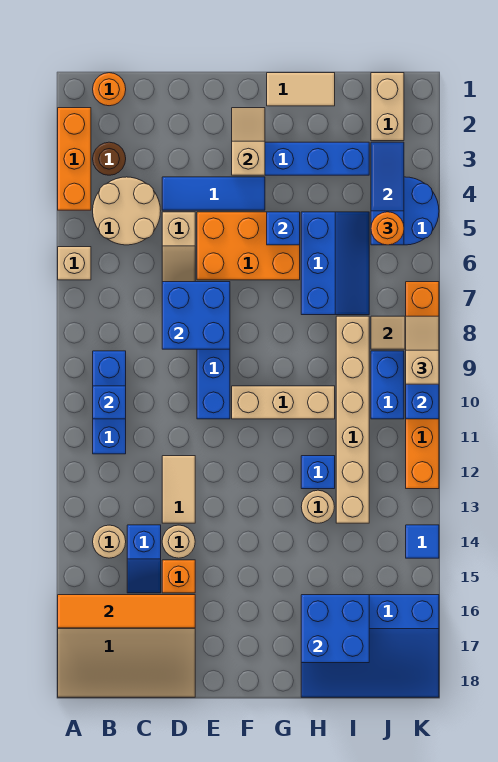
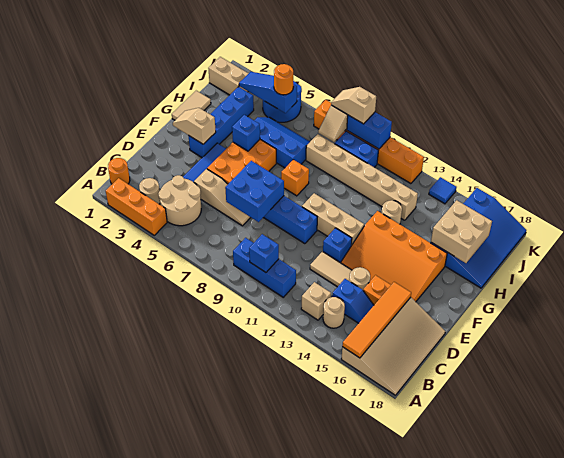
tan brick A6 level 1 -> tan brick B13 level 1
brown round brick B3 level 1 -> tan round brick B3 level 1
none -> orange slope E13:G16 level 1 top G
tan brick F10:H10 level 1 -> tan brick F10:F12 level 1
none -> orange brick G8 level 1
blue brick H12 level 1 -> blue brick E12 level 1
blue brick H16:I17 level 2 -> tan brick H16:I17 level 2

